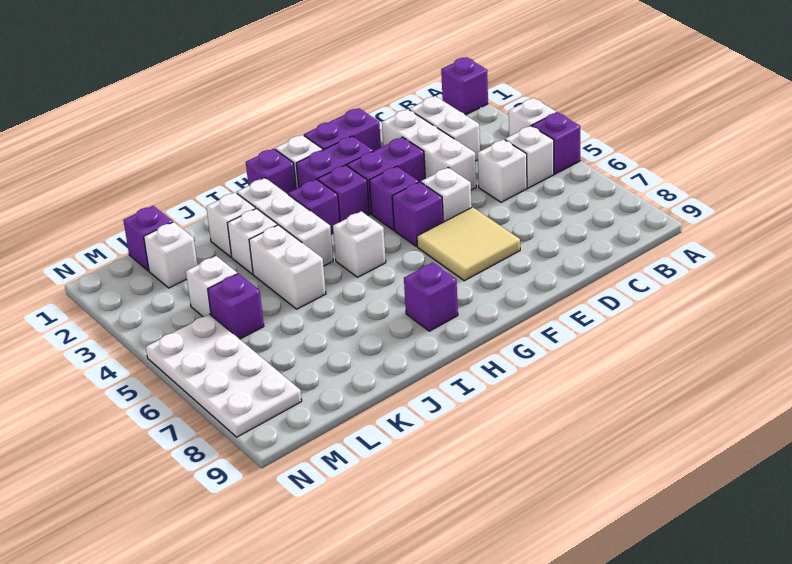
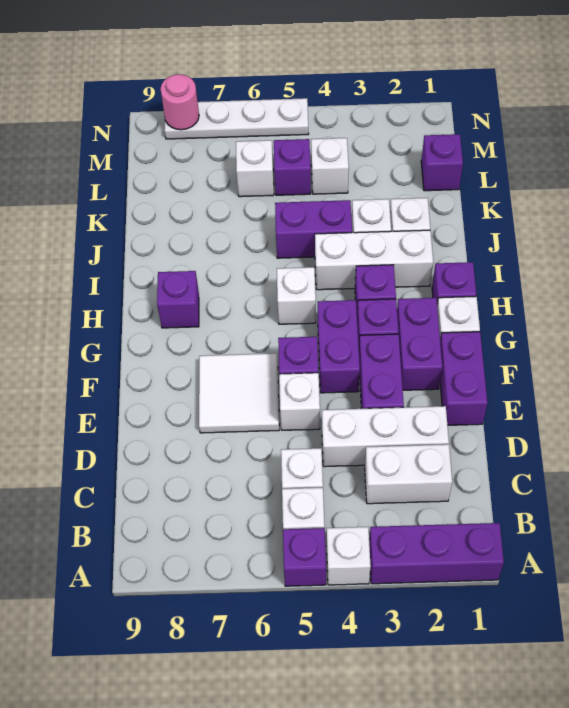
purple brick A1 level 1 -> purple brick A1:A3 level 1
tan tile E6:F7 level 1 -> white tile E6:F7 level 1
purple brick F4 level 1 -> purple brick F4:G4 level 1
white brick J4:J5 level 1 -> purple brick J4:J5 level 1
white brick L2 level 1 -> white brick L6 level 1
white plate M5:N8 level 1 -> white plate N5:N8 level 1
none -> pink round brick N8 level 2

